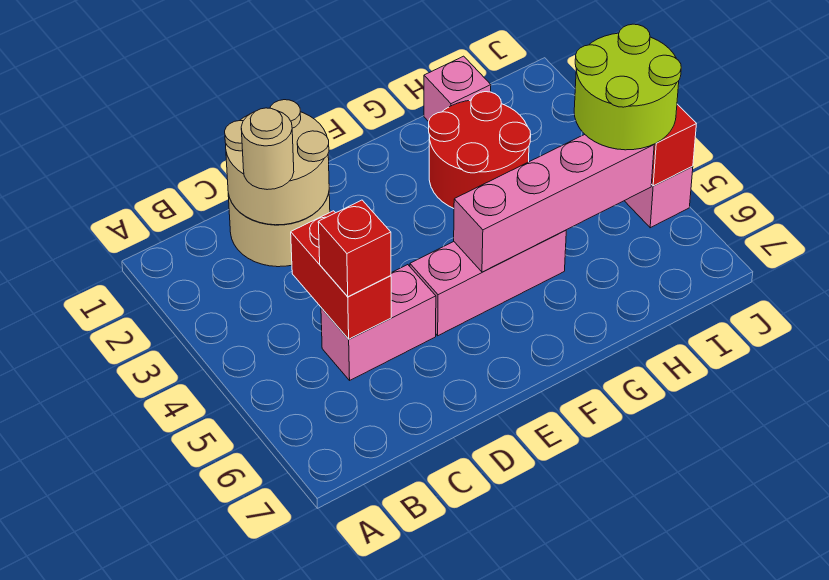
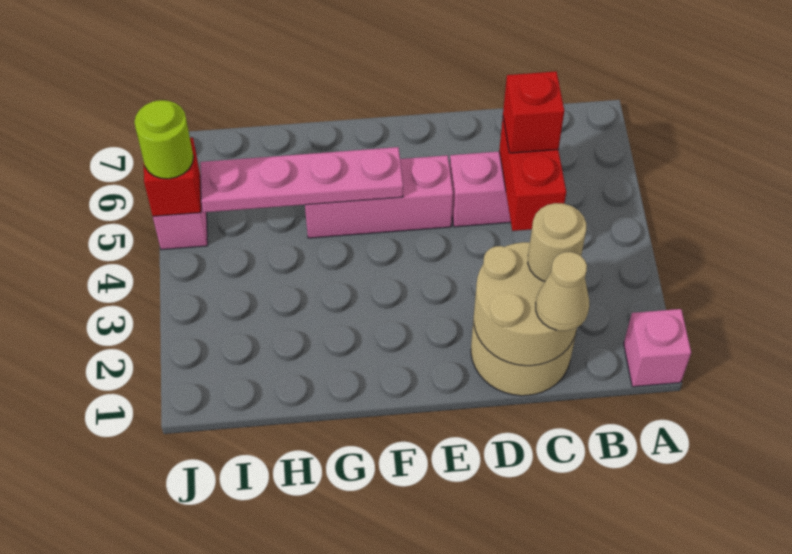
none -> tan cone C1 level 3
pink brick F5:I5 level 2 -> pink plate F5:I5 level 2
red round brick G2:H3 level 1 -> none
pink brick H1 level 1 -> pink brick A1 level 1
lime round brick I4:J5 level 3 -> lime round brick J5 level 3

